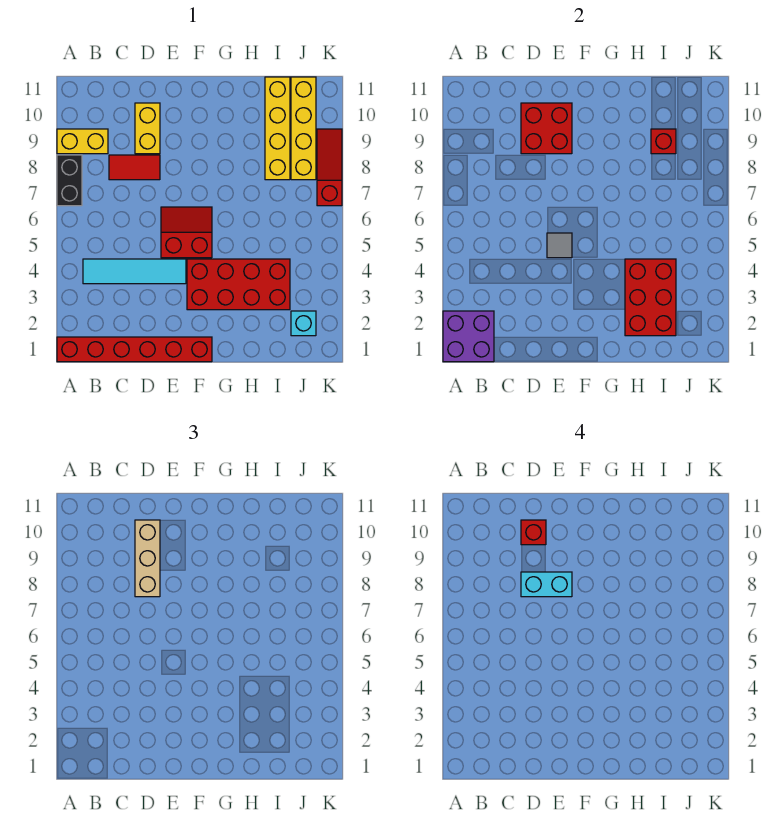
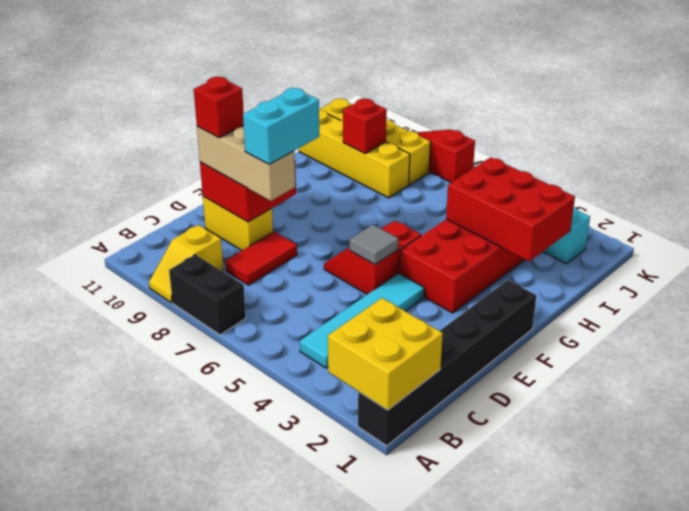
red brick A1:F1 level 1 -> black brick A1:F1 level 1
purple brick A1:B2 level 2 -> yellow brick A1:B2 level 2
yellow brick A9:B9 level 1 -> yellow slope A9:B9 level 1 top B

